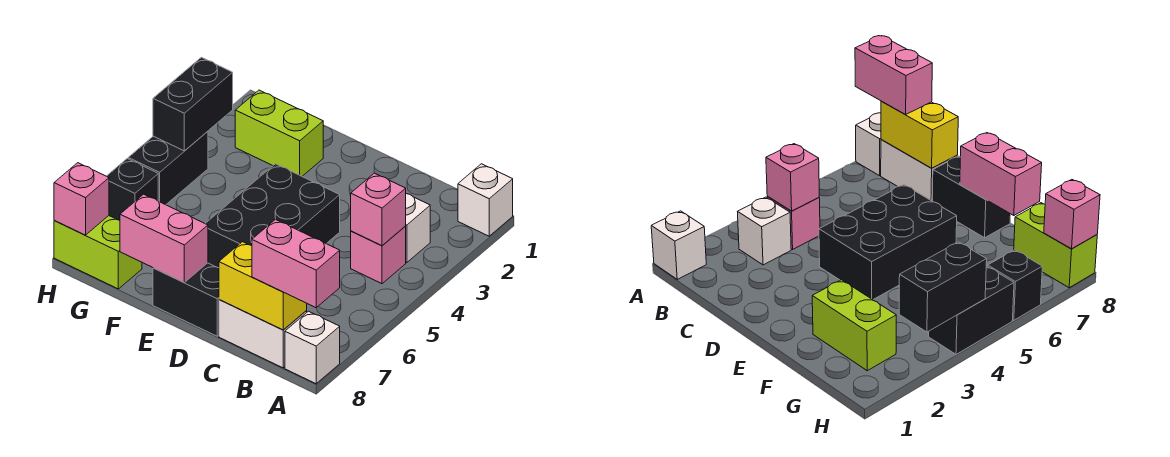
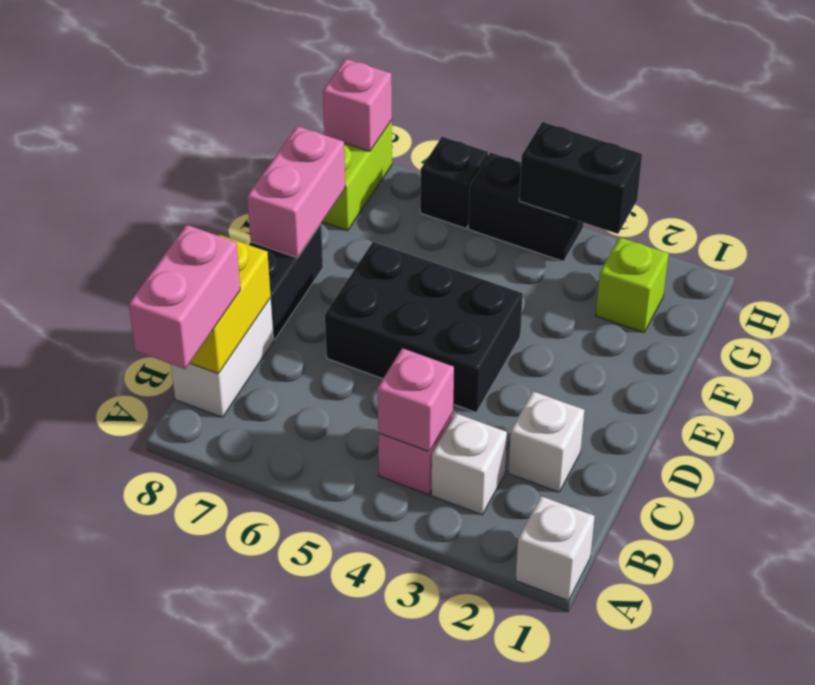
white brick A8 level 1 -> white brick C2 level 1
lime brick F2:G2 level 1 -> lime brick G2 level 1

